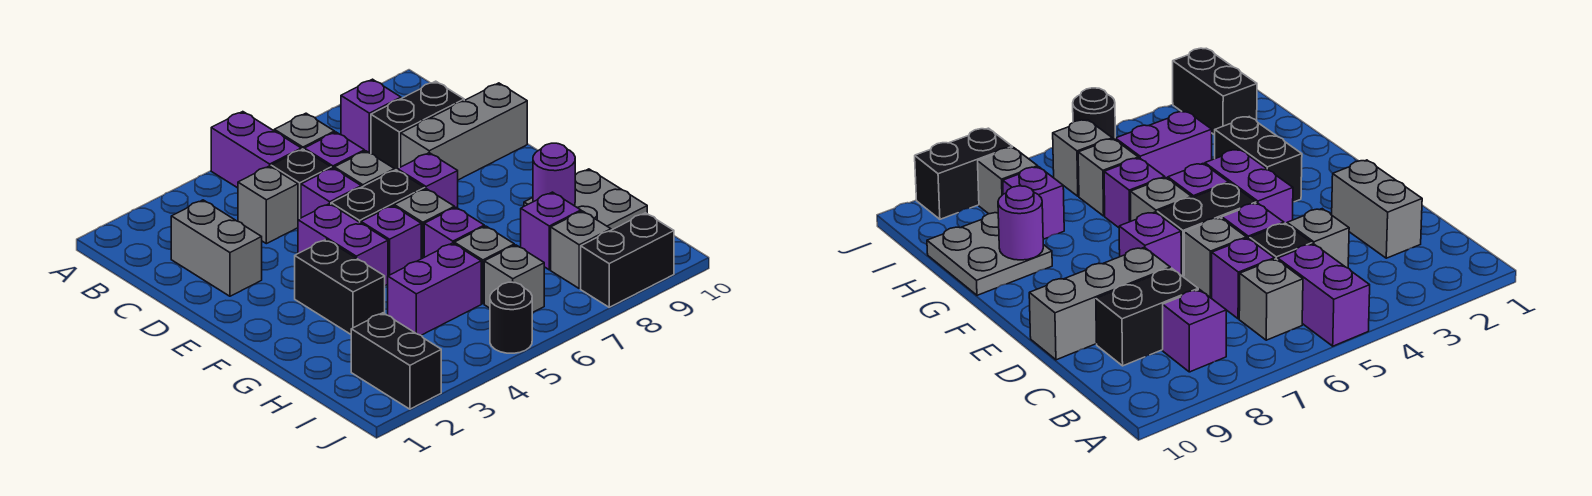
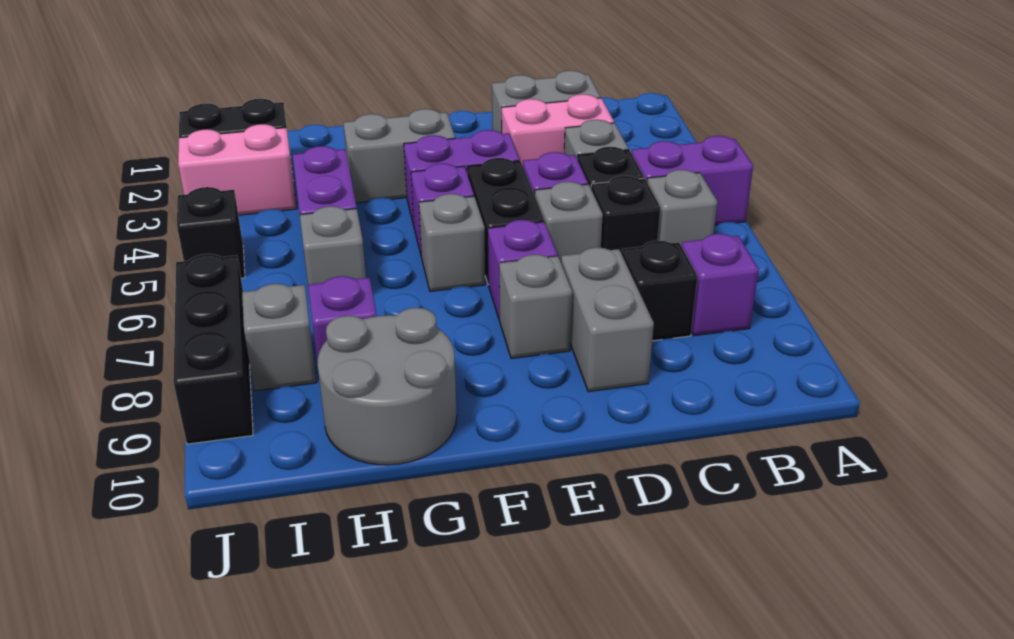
none -> pink brick C3:D3 level 1
purple brick C6 level 1 -> black brick C6 level 1
black brick C8:C9 level 1 -> black brick C8 level 1
grey brick D8:D10 level 1 -> grey brick D8:D9 level 1
black brick F3:G3 level 1 -> grey brick F3:G3 level 1
purple brick G6 level 1 -> none
grey plate G9:H10 level 1 -> grey round brick G9:H10 level 1
purple round brick G9 level 2 -> none
none -> pink brick I3:J3 level 1
grey brick I6 level 1 -> grey brick E8 level 1
black round brick J5 level 1 -> black brick J5 level 1
black brick J8:J9 level 1 -> black brick J7:J9 level 1

